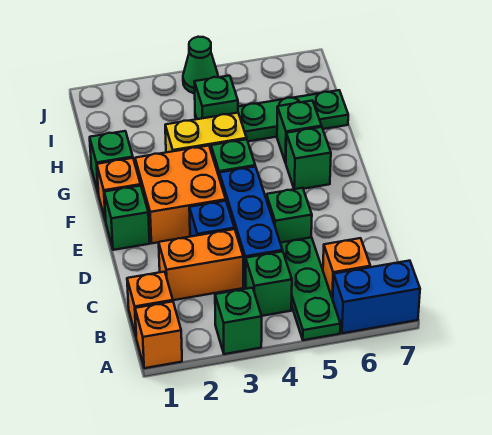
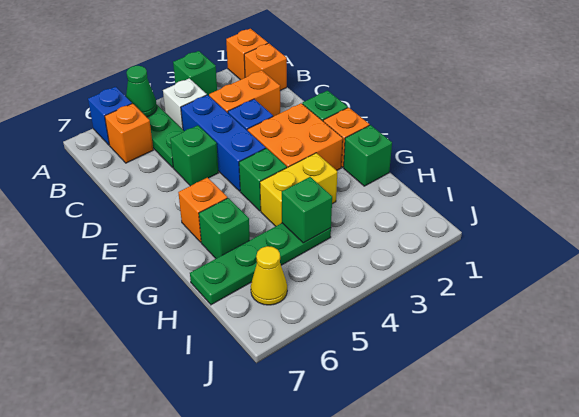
blue brick A6:A7 level 1 -> blue brick A6 level 1
green brick B4 level 1 -> white brick B4 level 1
green brick F6 level 1 -> orange brick F6 level 1
none -> yellow cone I6 level 1
green cone J4 level 1 -> green cone A5 level 2

